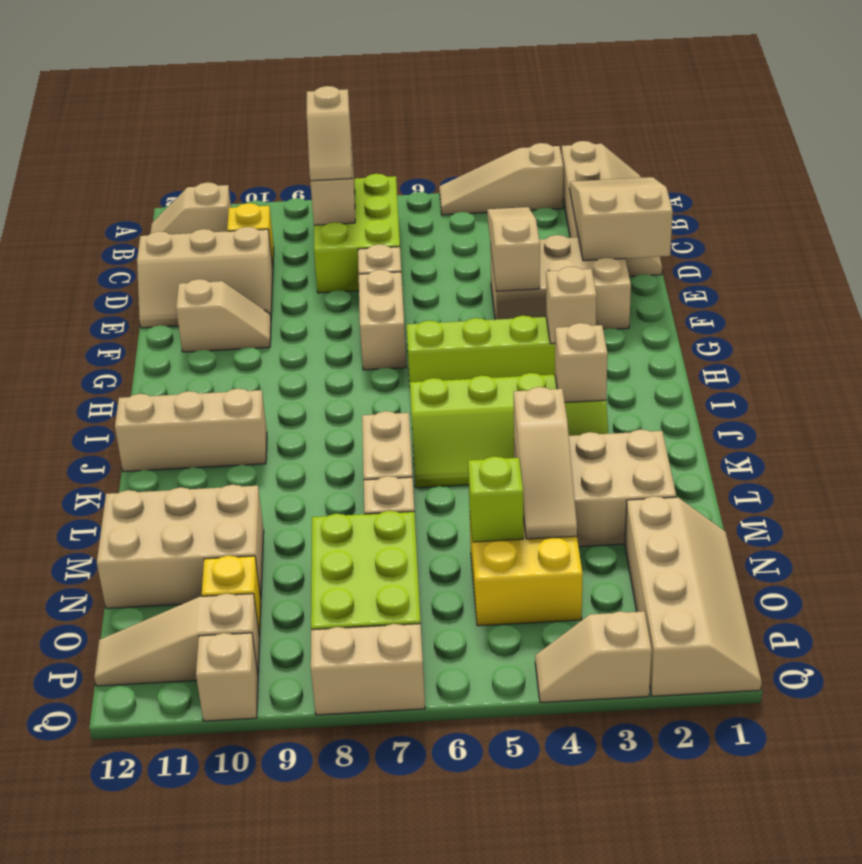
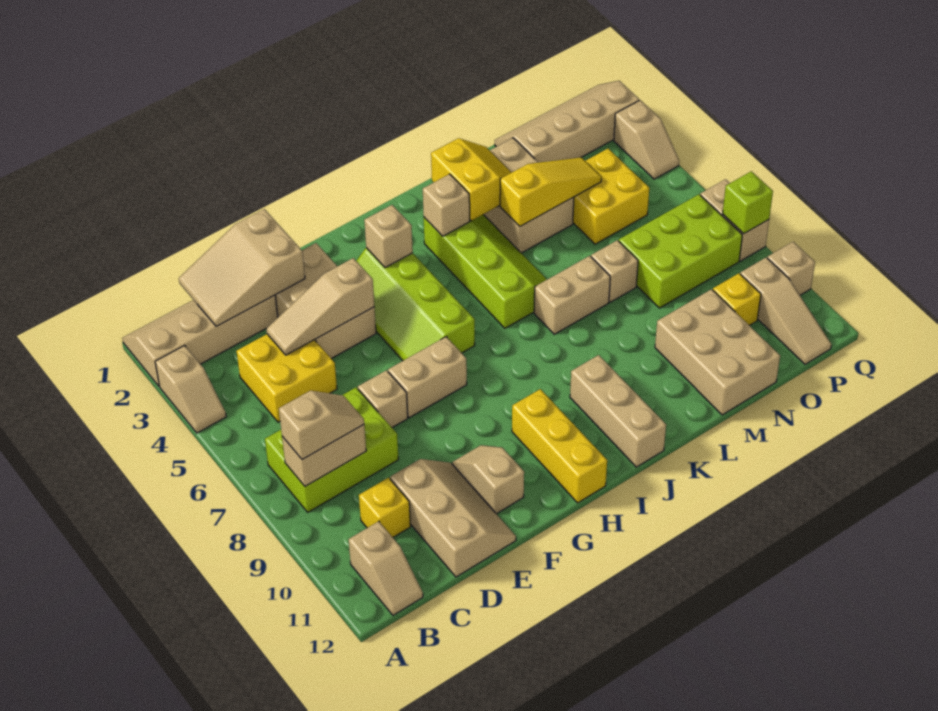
tan slope A3:A5 level 1 top 3 -> tan slope A3:A4 level 1 top 3
none -> yellow brick C4:D5 level 1
none -> yellow brick H10:H12 level 1
none -> yellow slope K2:L3 level 2 top K
tan slope L4:N4 level 2 top L -> yellow slope L4:N4 level 2 top L
lime brick N5 level 2 -> lime brick Q8 level 2

